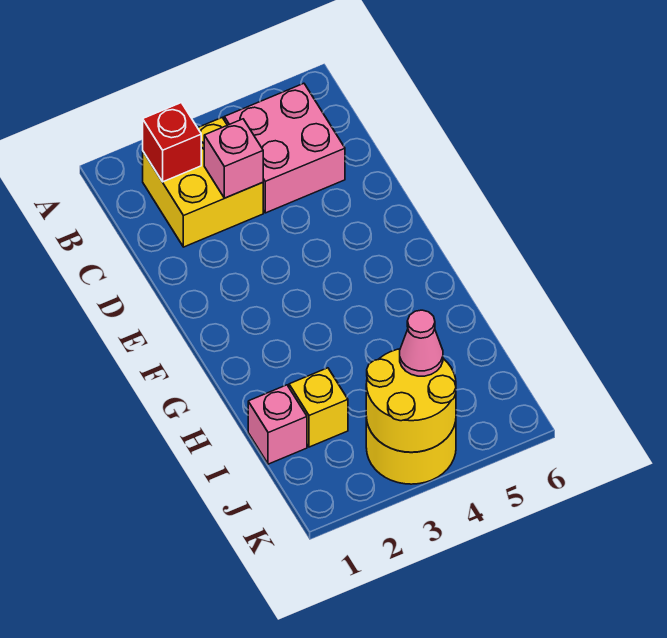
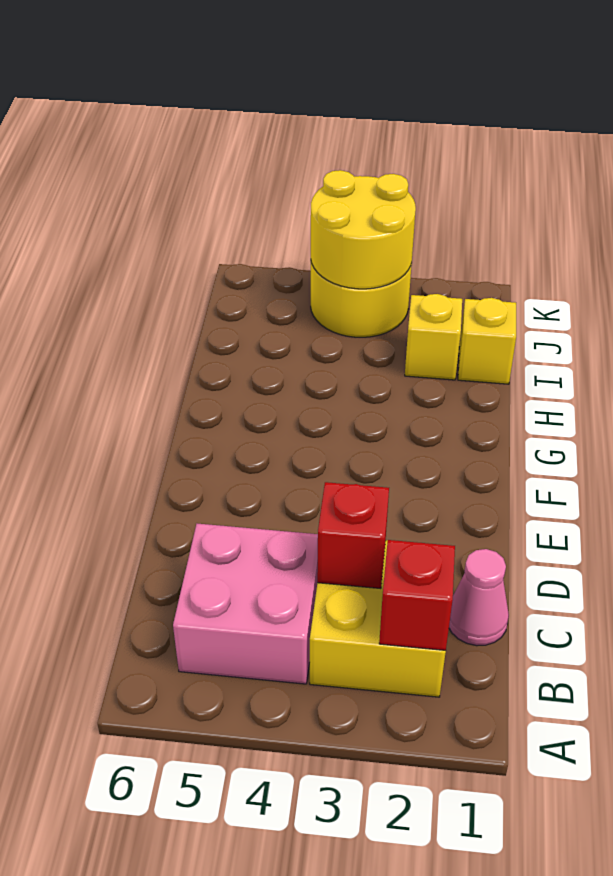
pink brick C3 level 2 -> red brick C3 level 2
pink brick I1 level 1 -> yellow brick I1 level 1
pink cone J4 level 3 -> pink cone C1 level 1

